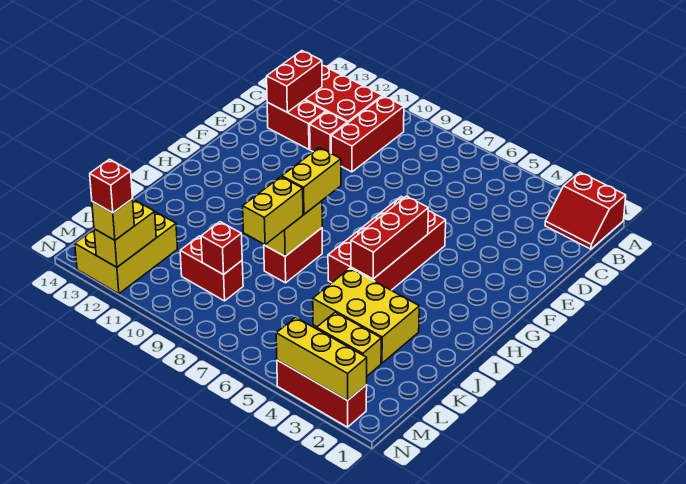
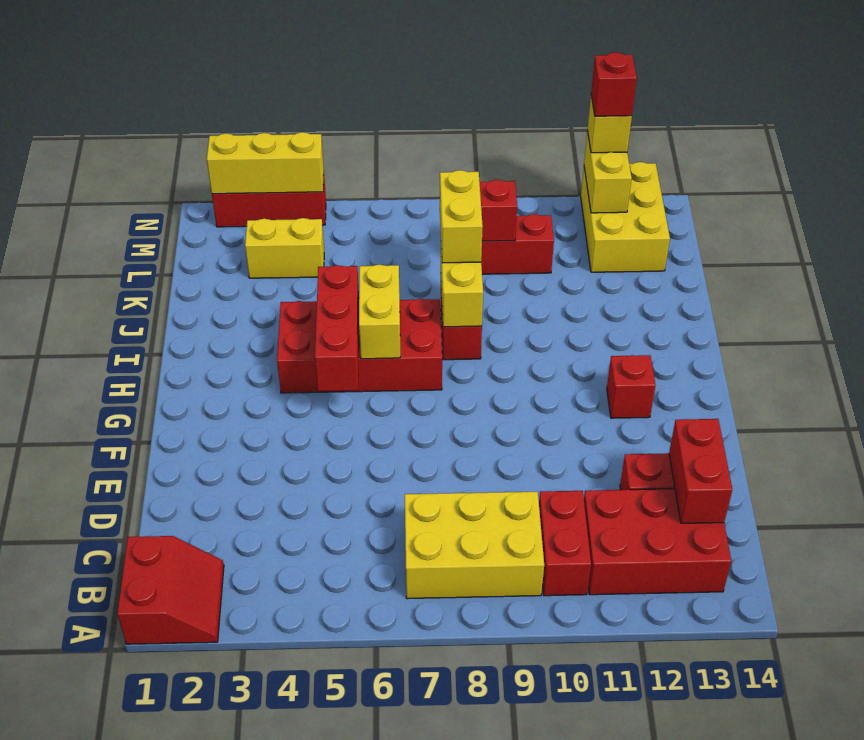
red slope A1:B2 level 1 top A -> red slope A1:B2 level 1 top 1
red brick B10:D10 level 1 -> red brick B10:C10 level 1
red brick D11 level 1 -> red brick G12 level 1
red brick F5:I6 level 1 -> red brick H4:I7 level 1
yellow brick H8:I8 level 3 -> yellow brick H6:I6 level 2
yellow brick J3:K5 level 1 -> yellow brick B7:C9 level 1

